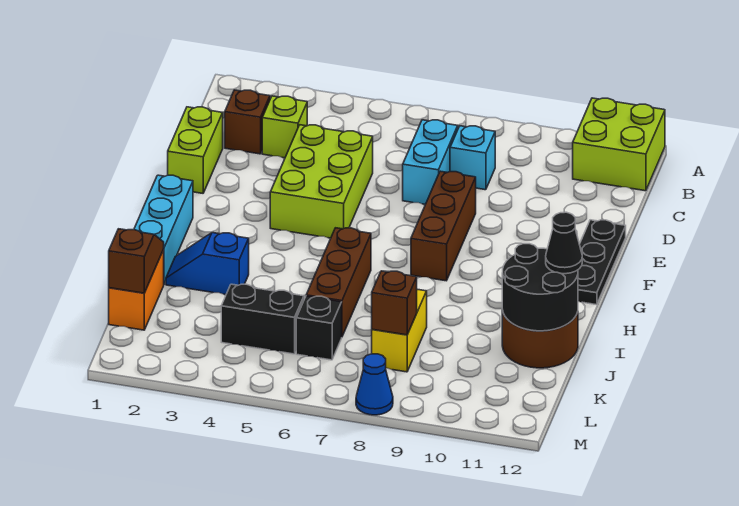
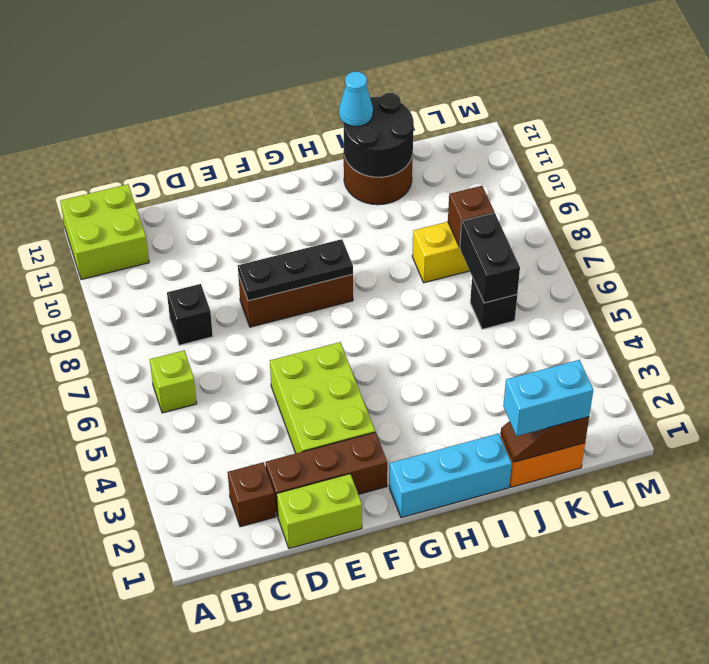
lime brick C3 level 1 -> lime brick B6 level 1
cyan brick C7:D7 level 1 -> cyan brick J1:K1 level 3
cyan brick C8 level 1 -> black brick C8 level 1
lime brick D4:F5 level 1 -> lime brick E3:F5 level 1
black plate E12:G12 level 1 -> black plate E8:G8 level 2
brown brick H6:J6 level 1 -> brown brick D2:F2 level 1
blue slope I2:I3 level 1 top 3 -> none
black cone I12 level 3 -> cyan cone I12 level 3
black brick K4:K5 level 1 -> black brick K6:K7 level 2
blue cone M8 level 1 -> none

